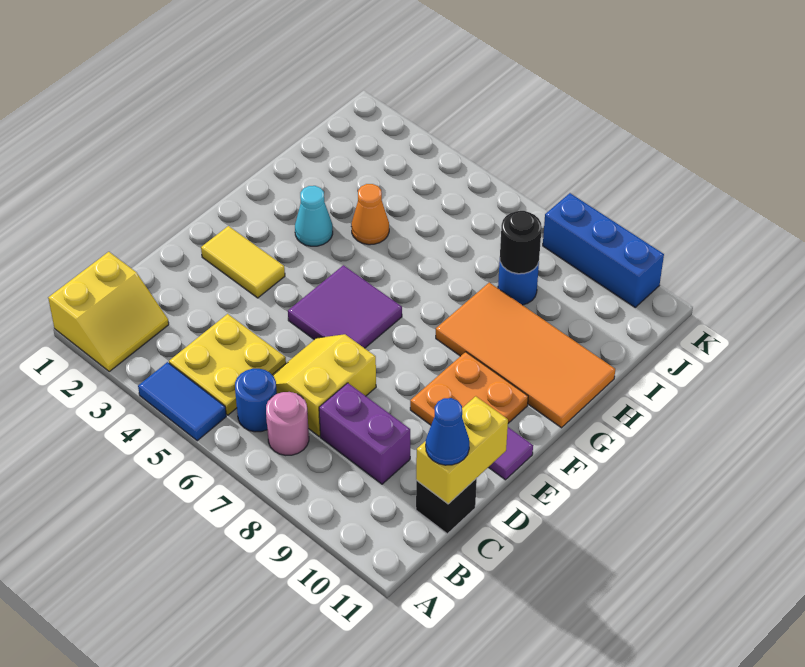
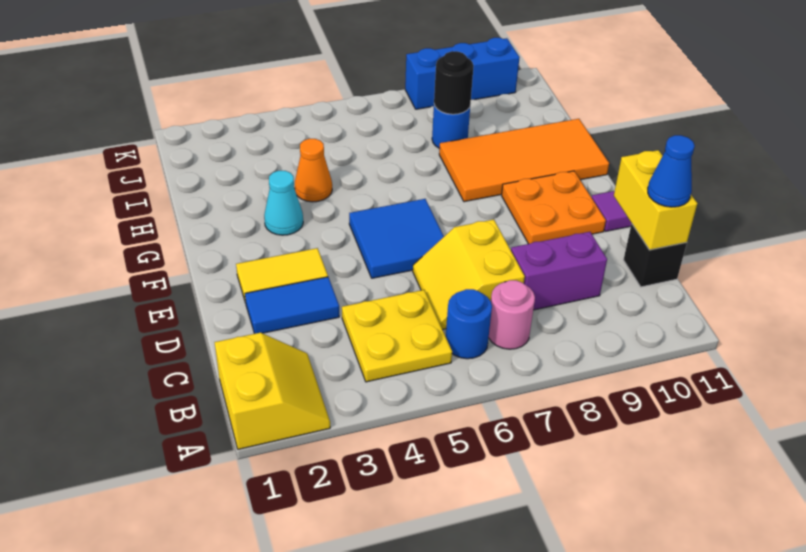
blue tile A4:A5 level 1 -> blue tile D2:D3 level 1
purple tile E5:F6 level 1 -> blue tile E5:F6 level 1

